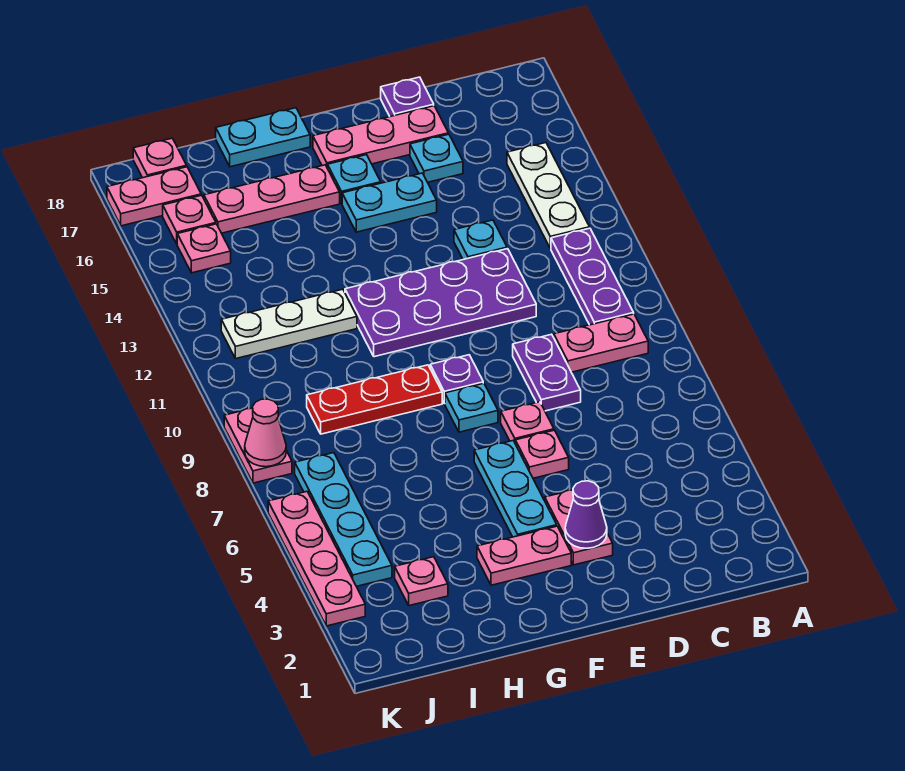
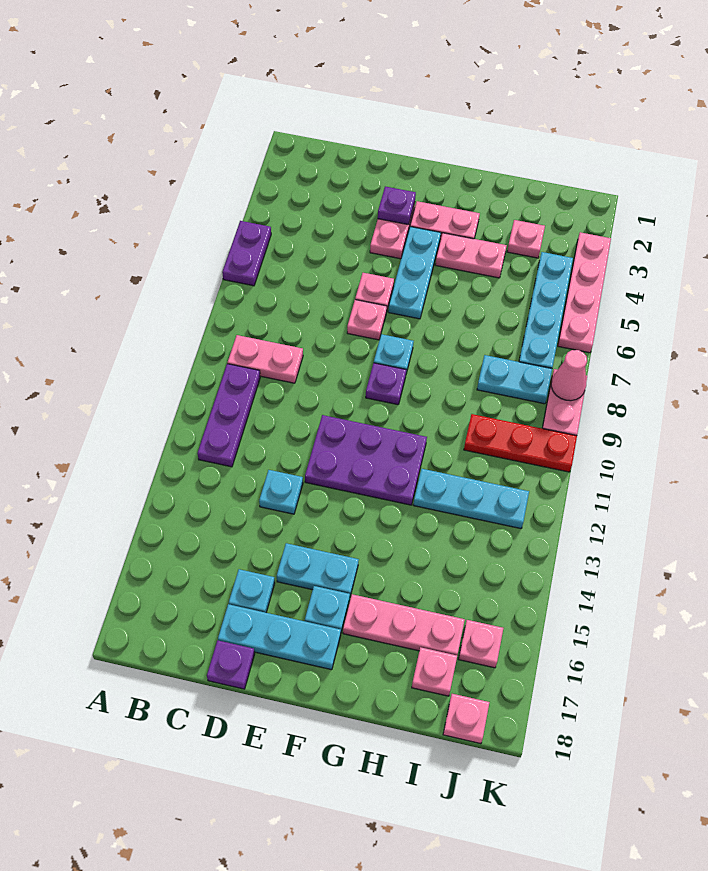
white plate B13:B15 level 1 -> none
purple plate D8:D9 level 1 -> purple plate A5:A6 level 1
purple plate D11:G12 level 1 -> purple plate E11:G12 level 1
pink plate D17:F17 level 1 -> cyan plate D17:F17 level 1
purple cone E3 level 2 -> purple plate E3 level 2
red plate G9:I9 level 1 -> red plate I10:K10 level 1
cyan plate G18:H18 level 1 -> cyan plate I8:J8 level 1
white plate H12:J12 level 1 -> cyan plate H12:J12 level 1
pink plate J15 level 1 -> pink plate I17 level 1
pink plate J17:K17 level 1 -> pink plate G4:H4 level 1

